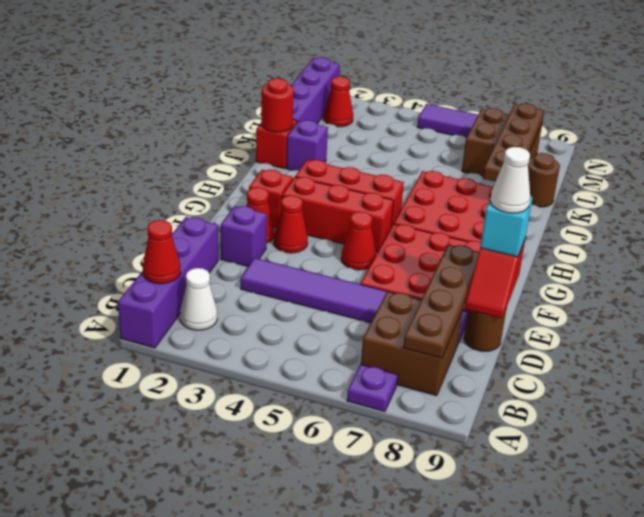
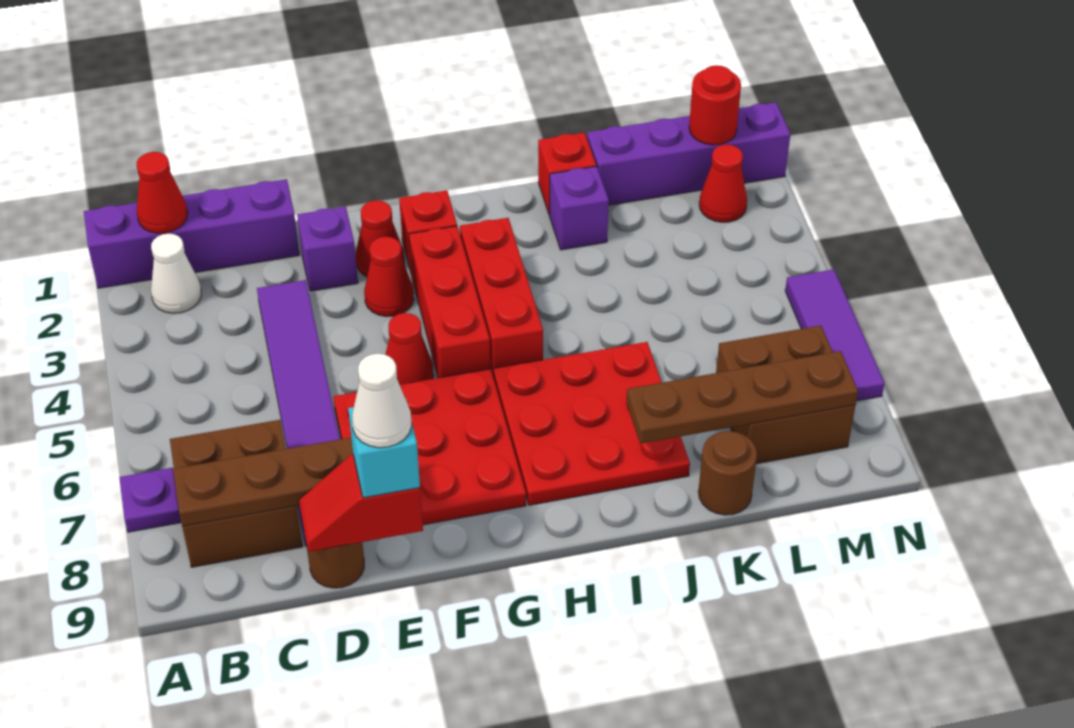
red round brick J1 level 2 -> red round brick M1 level 2

